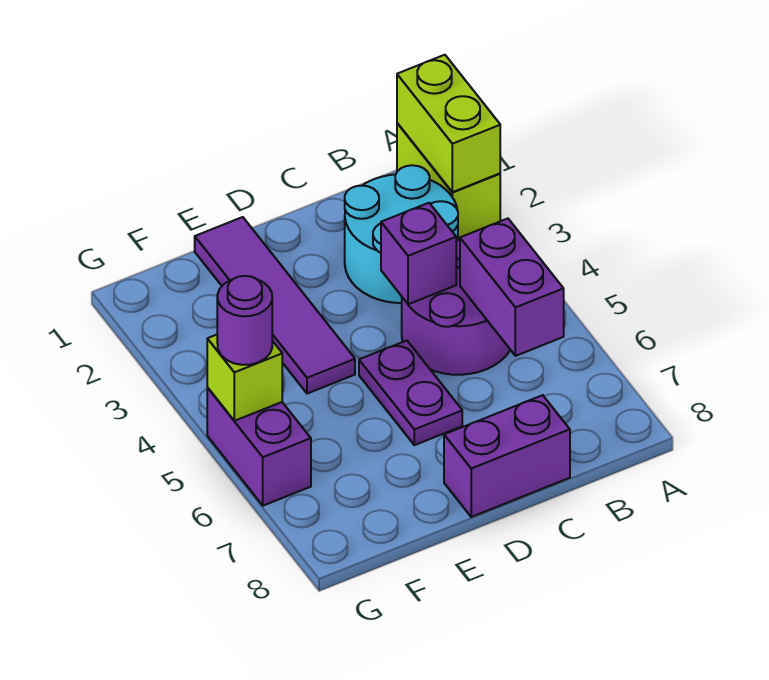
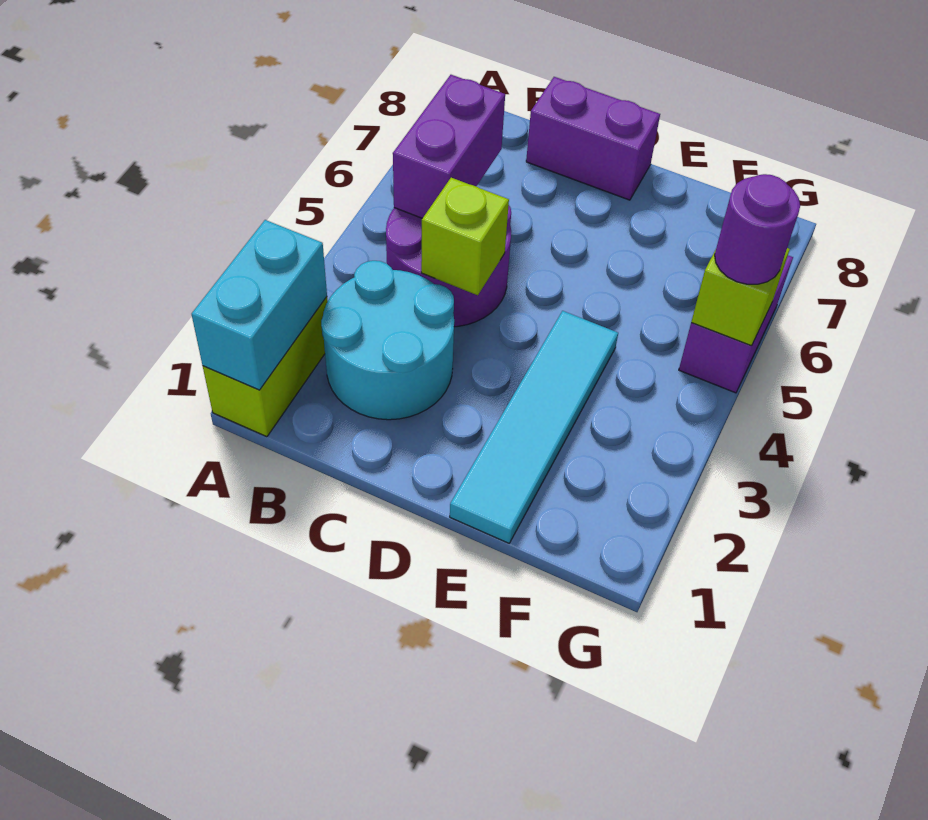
lime brick A1:A2 level 2 -> cyan brick A1:A2 level 2
purple brick C4 level 2 -> lime brick C4 level 2
purple plate D5:D6 level 1 -> none
purple tile E1:E4 level 1 -> cyan tile E1:E4 level 1

